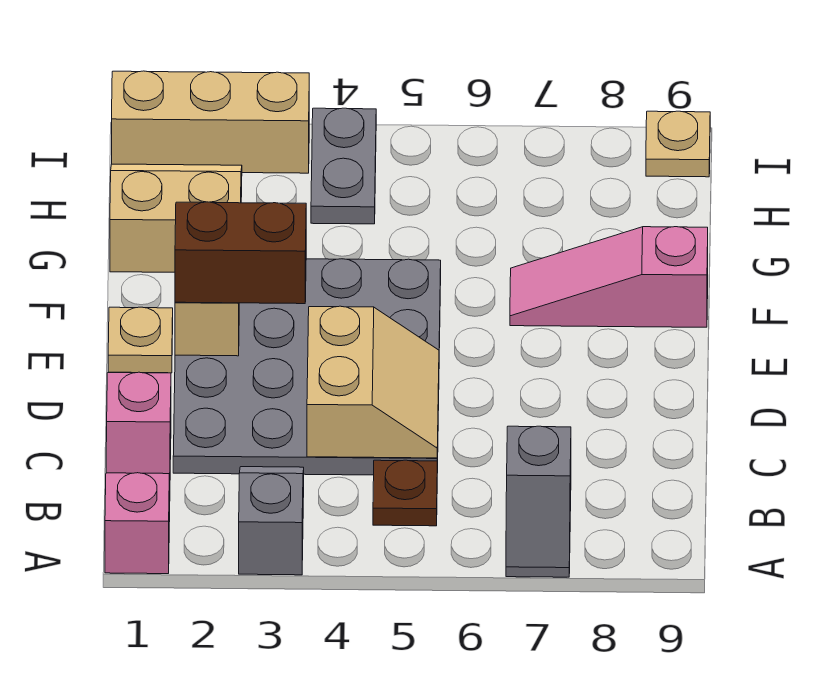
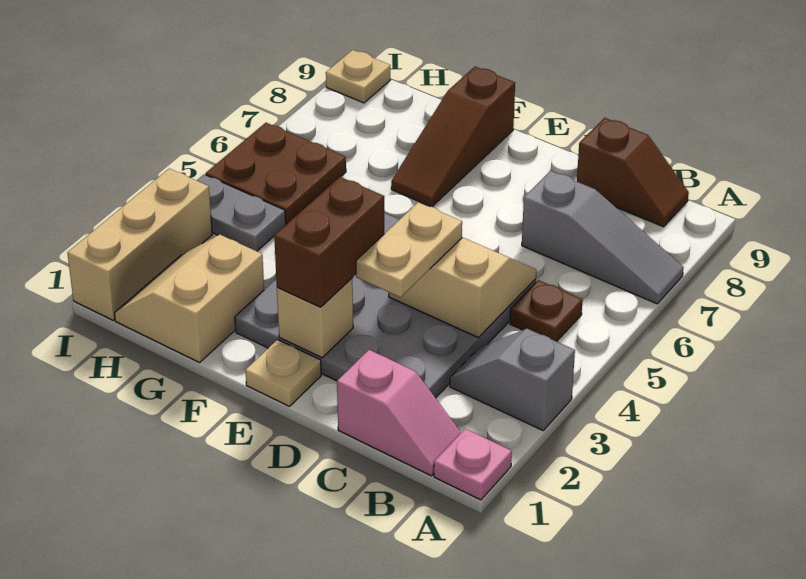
pink brick A1 level 1 -> pink plate A1 level 1
grey slope A7:B7 level 1 top B -> grey slope A7:C7 level 1 top C
none -> brown slope B9:C9 level 1 top C
none -> tan plate D3:D4 level 3
pink slope F7:F9 level 1 top 9 -> brown slope F7:F9 level 1 top 9
none -> brown plate H5:I6 level 1

